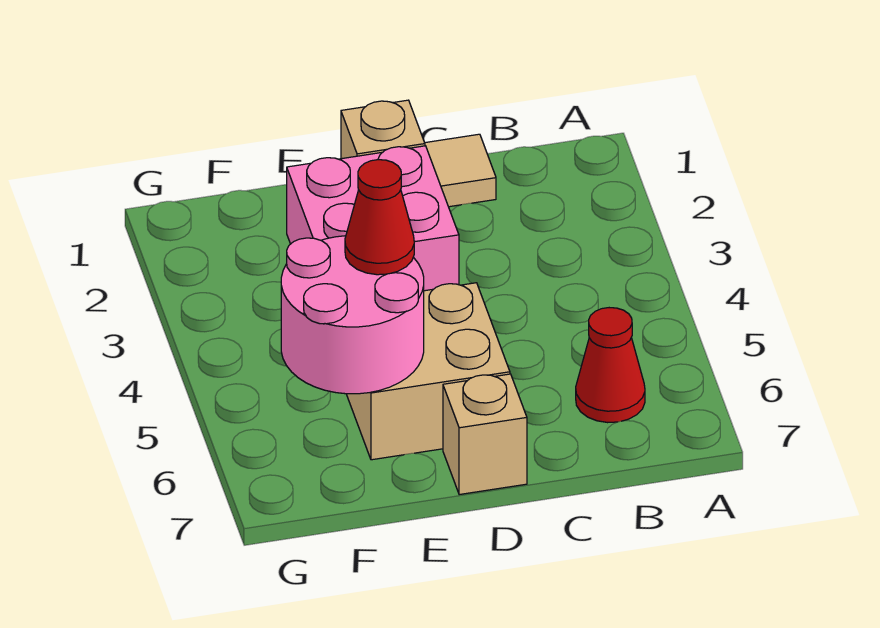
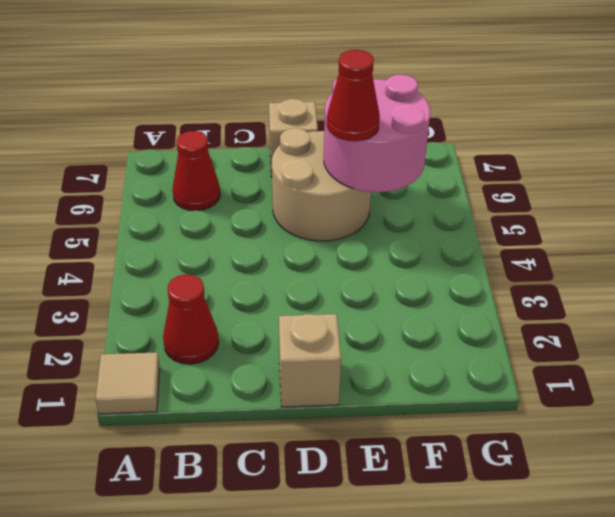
none -> red cone B2 level 1
tan tile C1 level 1 -> tan tile A1 level 1
pink brick D2:E3 level 1 -> none
tan brick D5:E6 level 1 -> tan round brick D5:E6 level 1

